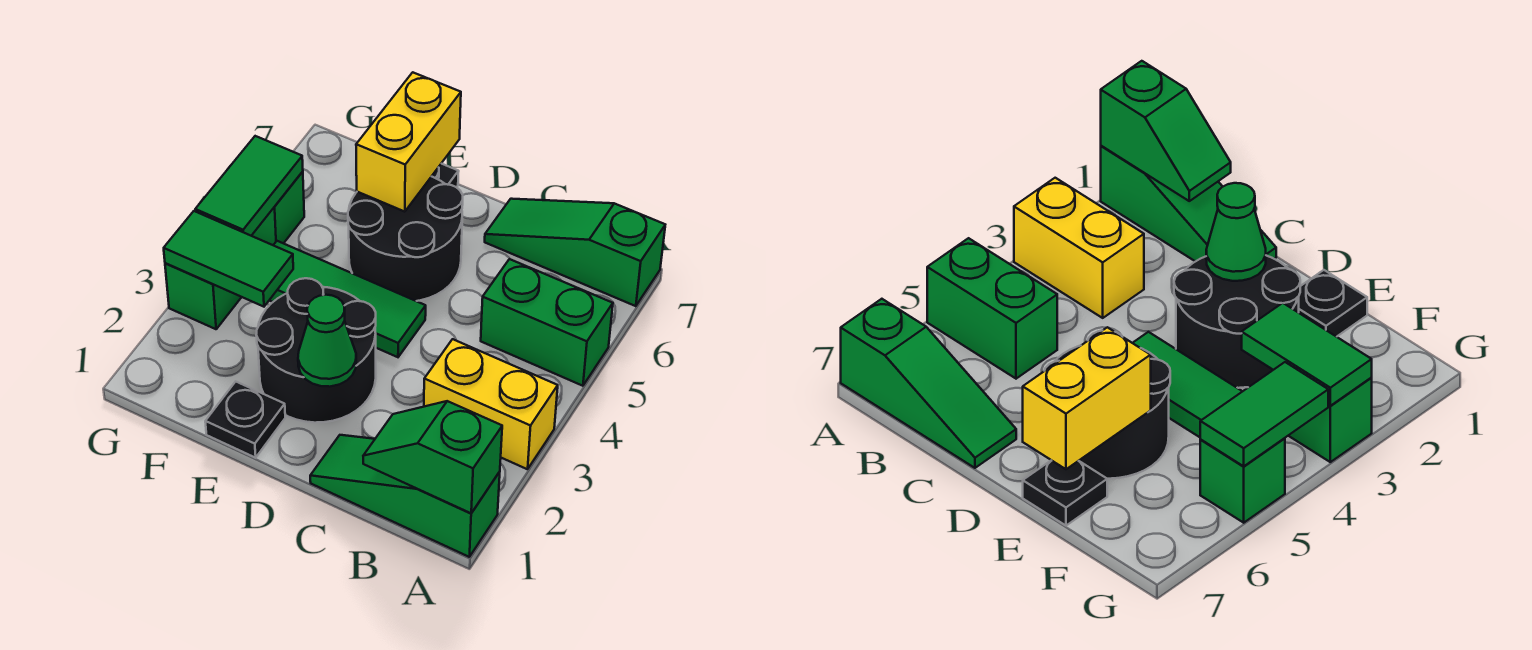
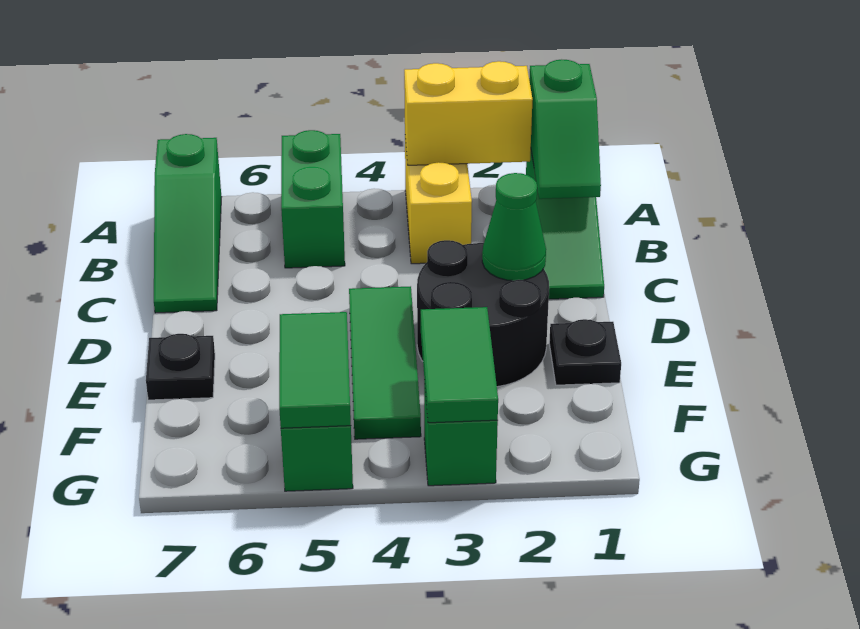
black round brick D5:E6 level 1 -> none
yellow brick E6:E7 level 2 -> yellow brick A2:A3 level 2
green tile G4:G5 level 2 -> green tile F5:G5 level 2

